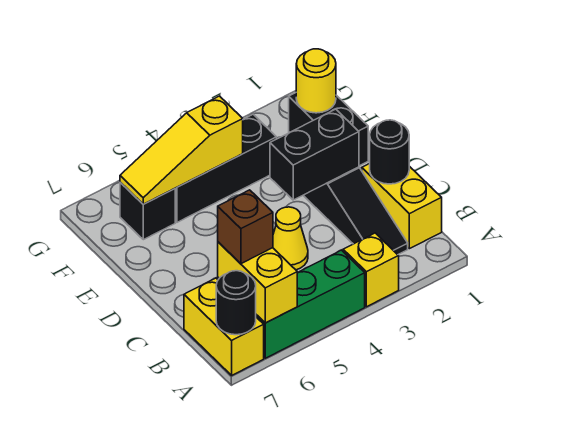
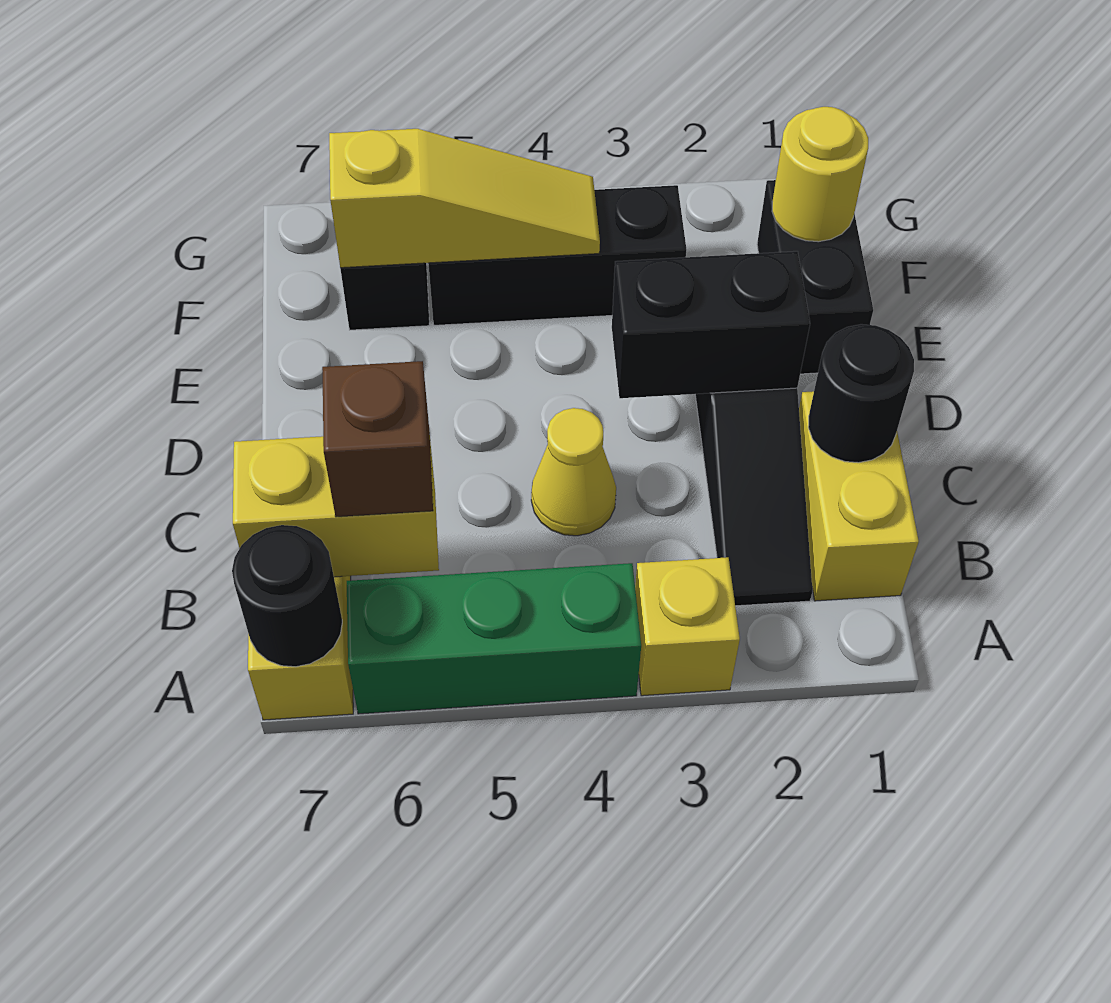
yellow brick A6:B6 level 2 -> yellow brick B6:B7 level 2
yellow slope F4:F6 level 2 top 4 -> yellow slope F4:F6 level 2 top 6

